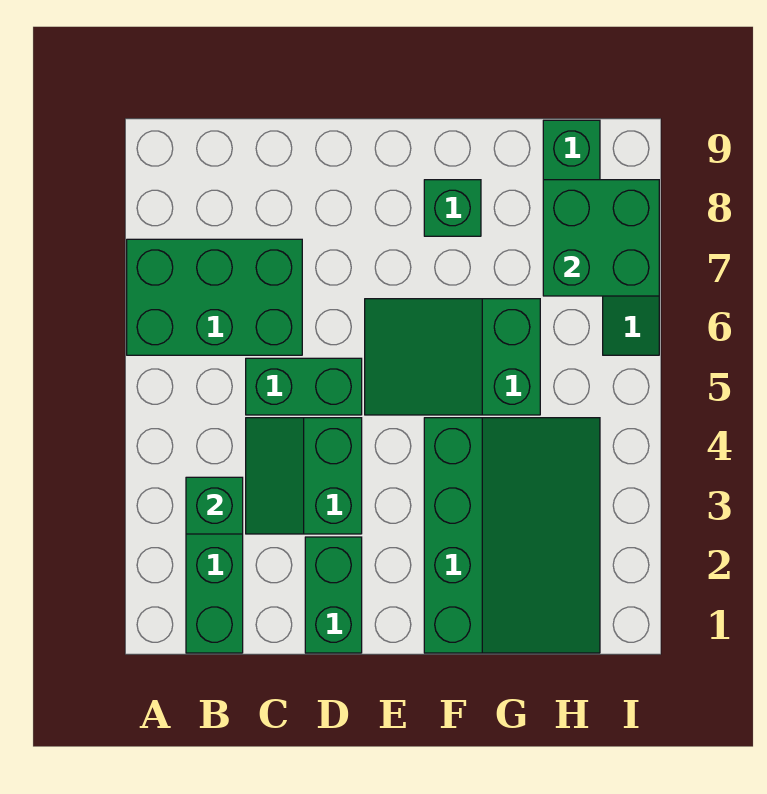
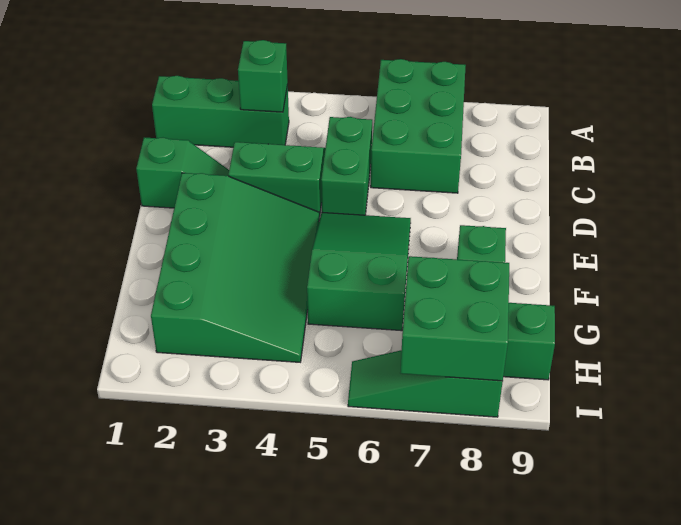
green brick D1:D2 level 1 -> green slope D1:D2 level 1 top 1
green slope F1:H4 level 1 top F -> green slope E2:H4 level 1 top 2

